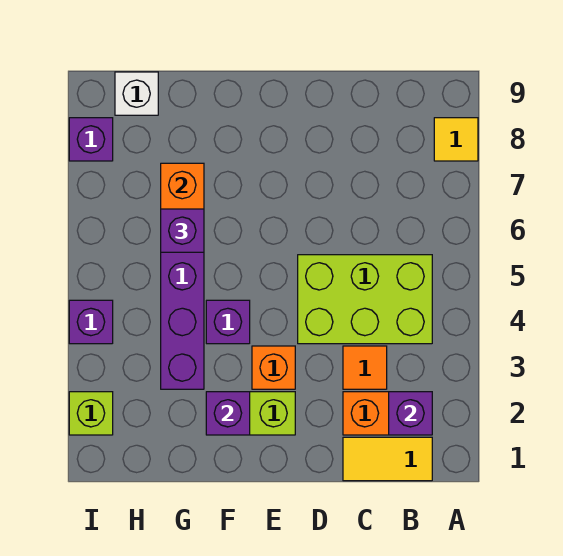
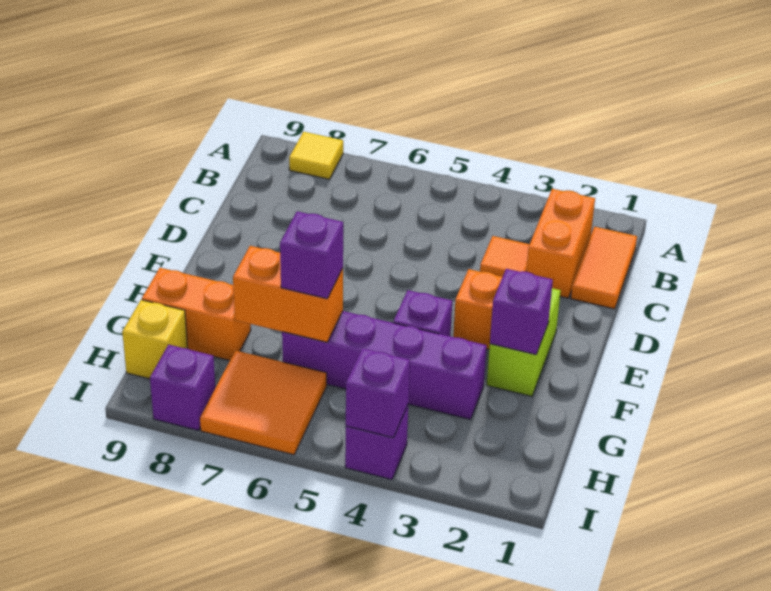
yellow tile B1:C1 level 1 -> orange tile B1:C1 level 1
purple brick B2 level 2 -> purple brick I4 level 2
lime brick B4:D5 level 1 -> none
none -> orange brick G8:G9 level 1
none -> orange tile H6:I7 level 1
white brick H9 level 1 -> yellow brick H9 level 1
lime brick I2 level 1 -> none

